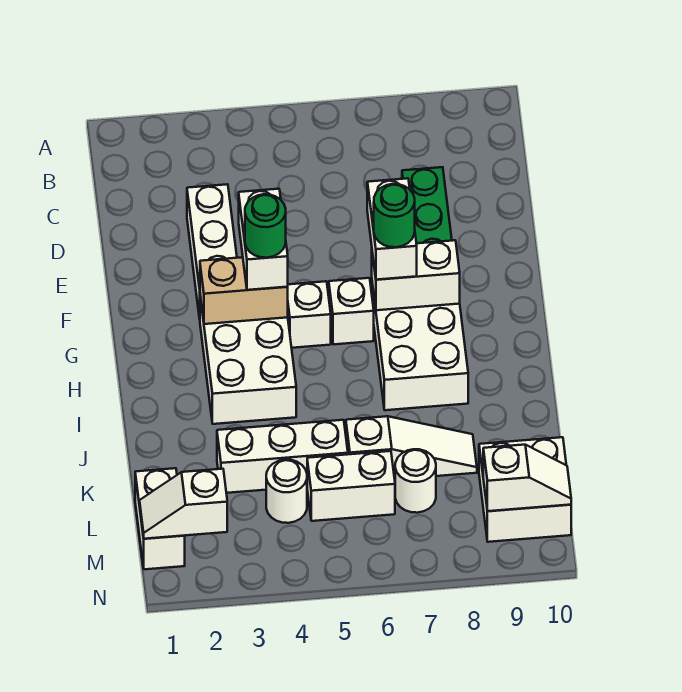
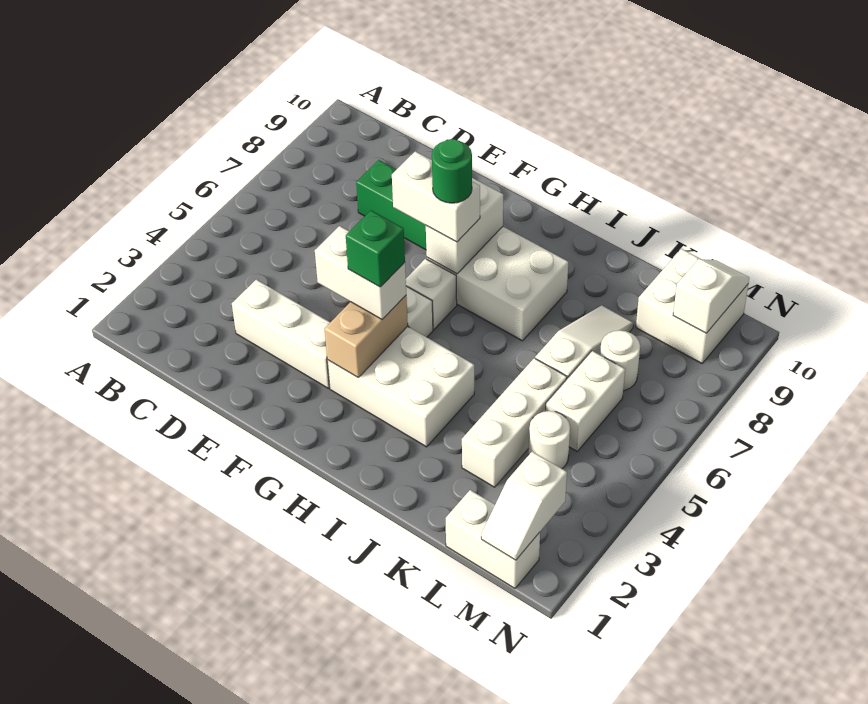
green round brick G4 level 4 -> green brick G4 level 4

